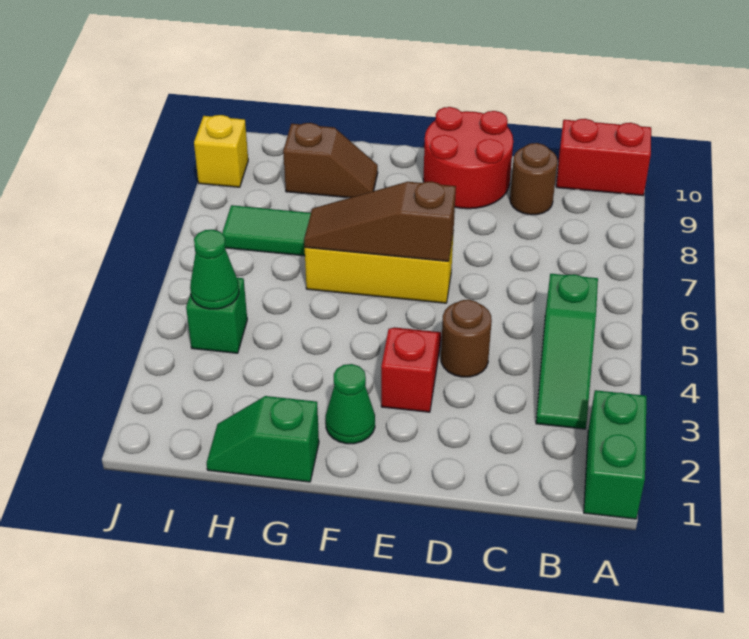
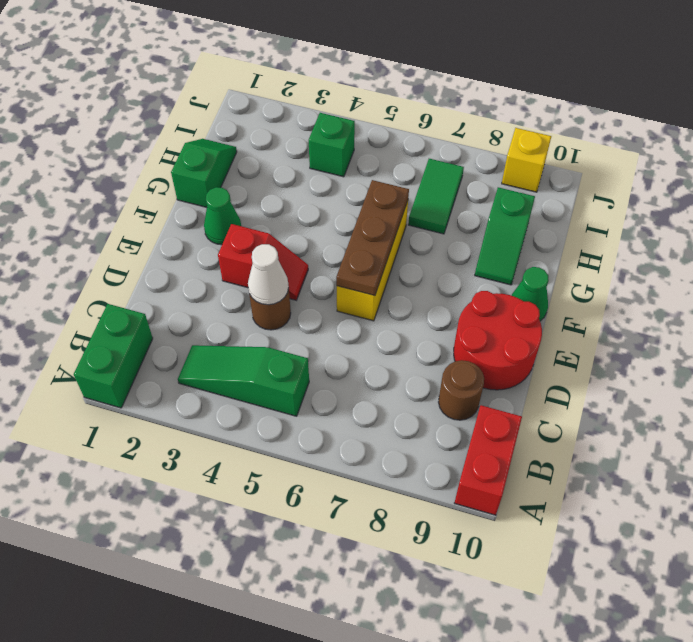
green brick A1:A2 level 1 -> green brick A1:B1 level 1
none -> white cone D4 level 2
brown slope E6:G6 level 2 top E -> brown plate E6:G6 level 2
brown slope G9:H9 level 1 top H -> green slope G9:H9 level 1 top H
green cone I4 level 2 -> green cone F10 level 1

